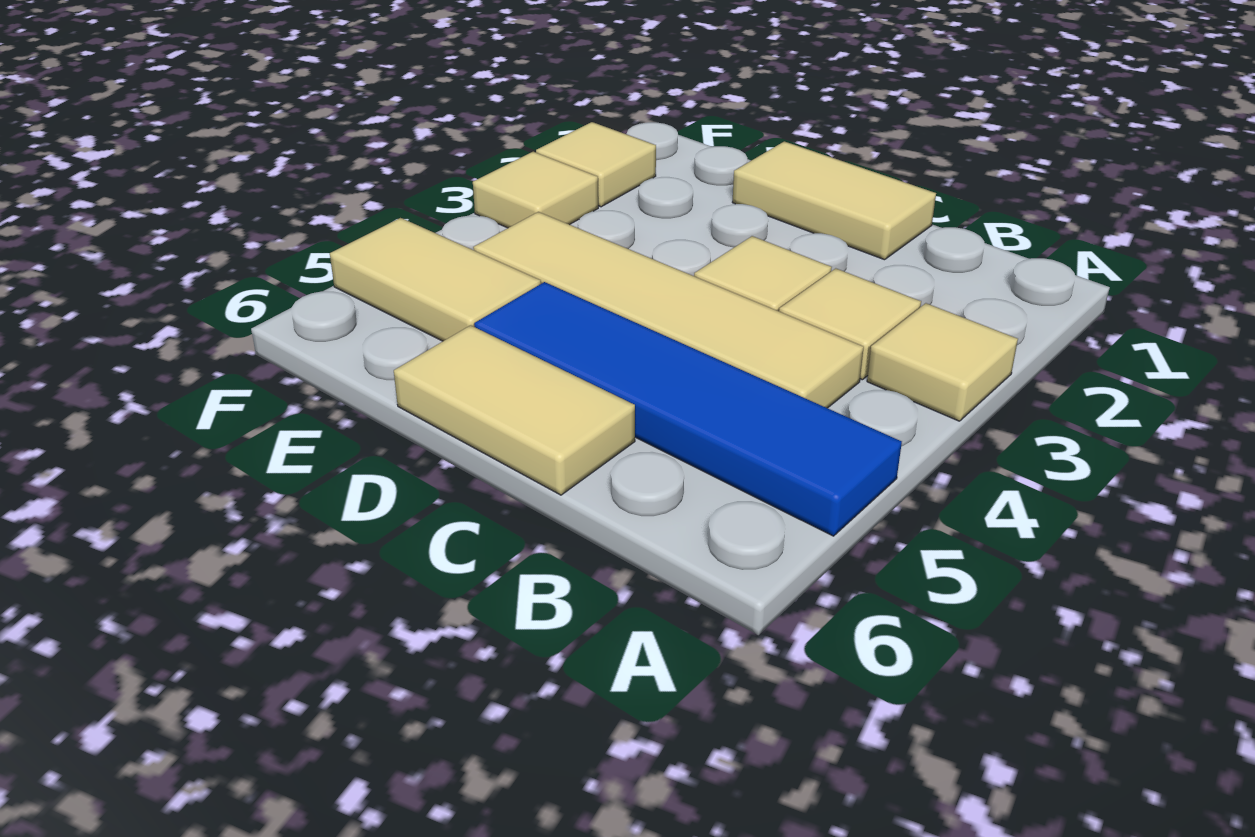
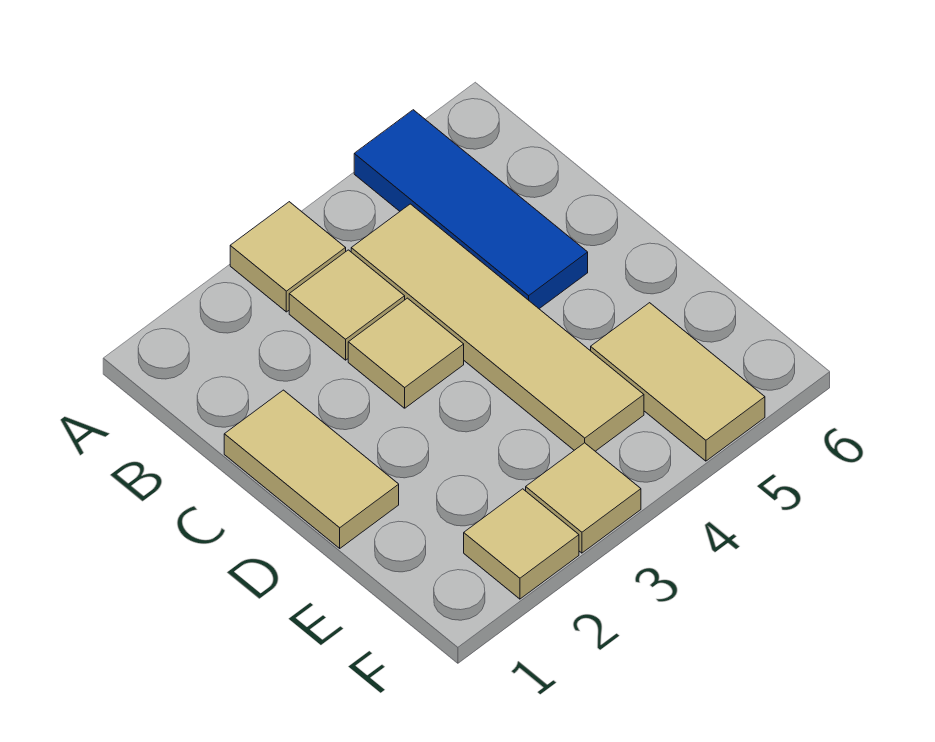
blue tile A5:D5 level 1 -> blue tile A5:C5 level 1
tan tile C6:D6 level 1 -> none

